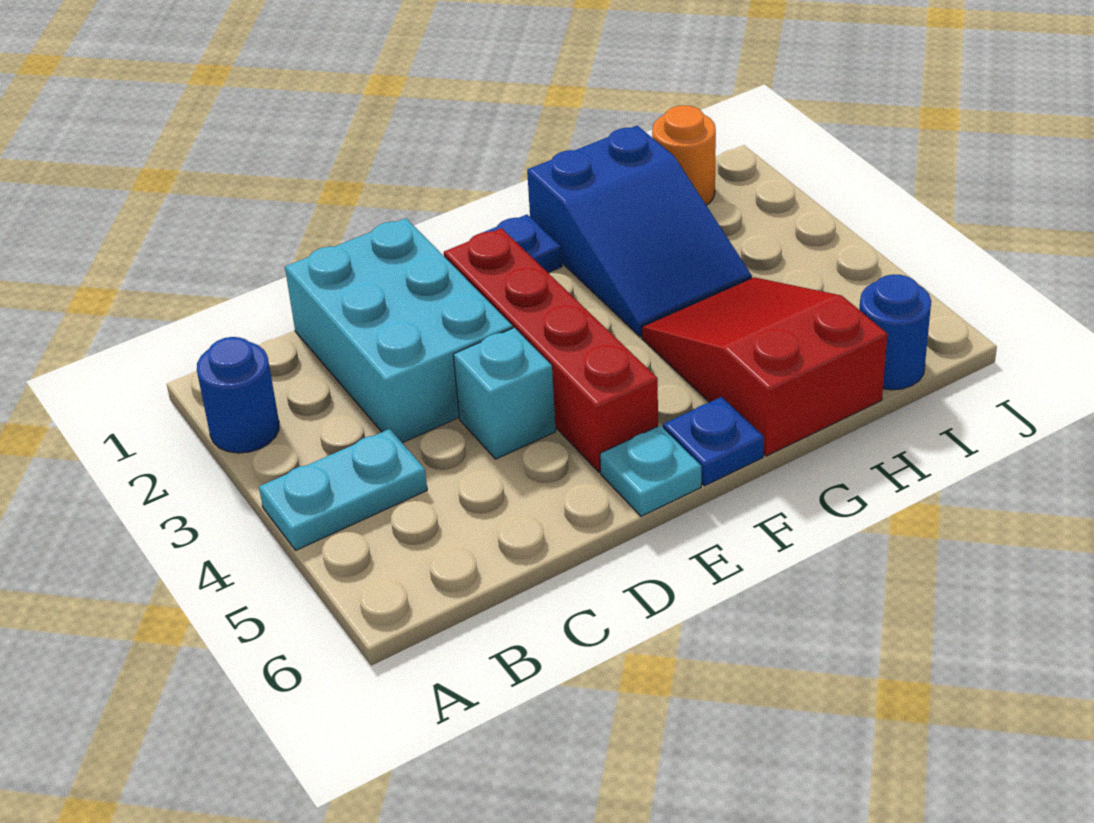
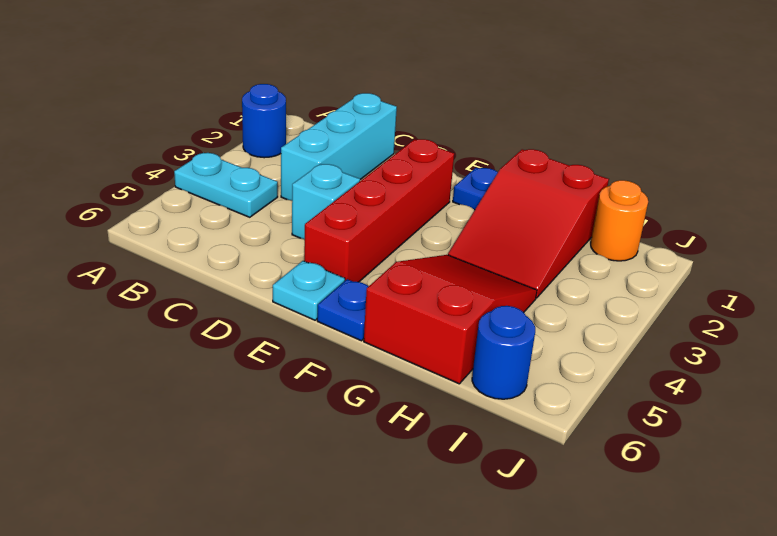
cyan brick C1:D3 level 1 -> cyan brick C1:C3 level 1
blue slope G1:H3 level 1 top 1 -> red slope G1:H3 level 1 top 1

